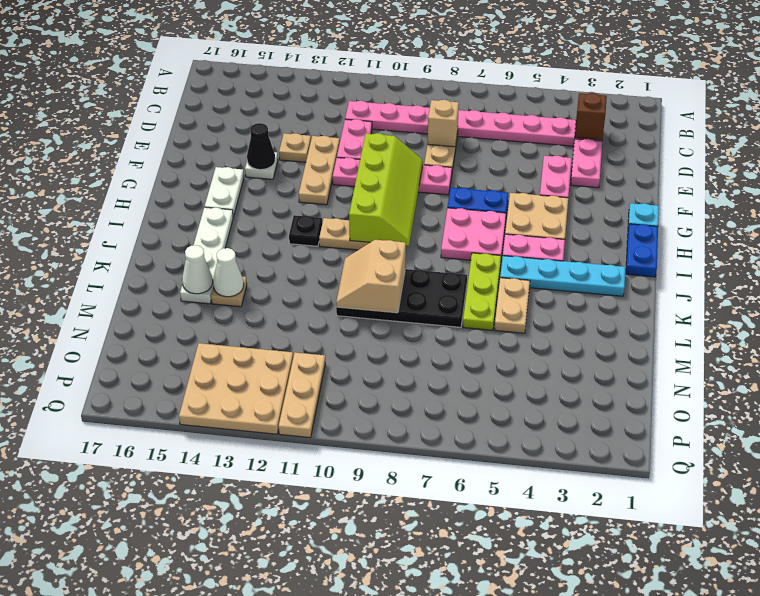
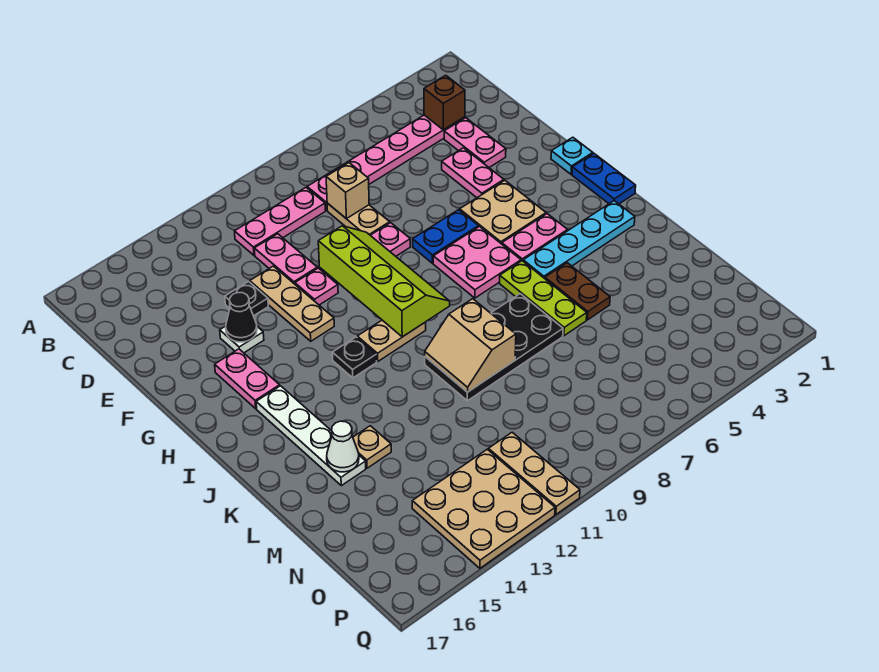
tan plate E13 level 1 -> black plate E13 level 1
white plate G15:H15 level 1 -> pink plate G15:H15 level 1
tan plate K5:L5 level 1 -> brown plate K5:L5 level 1
white cone L14 level 2 -> none

